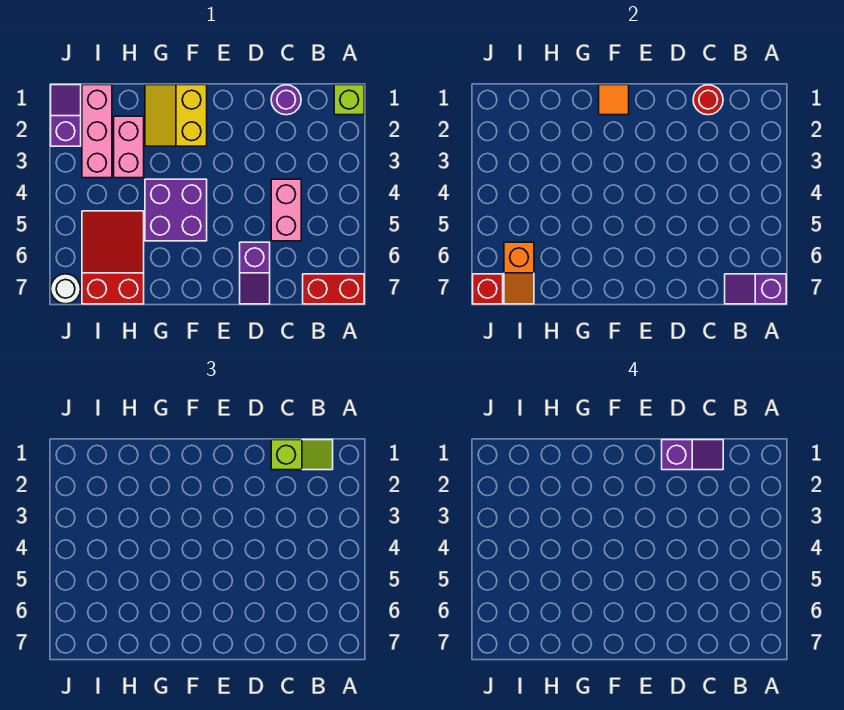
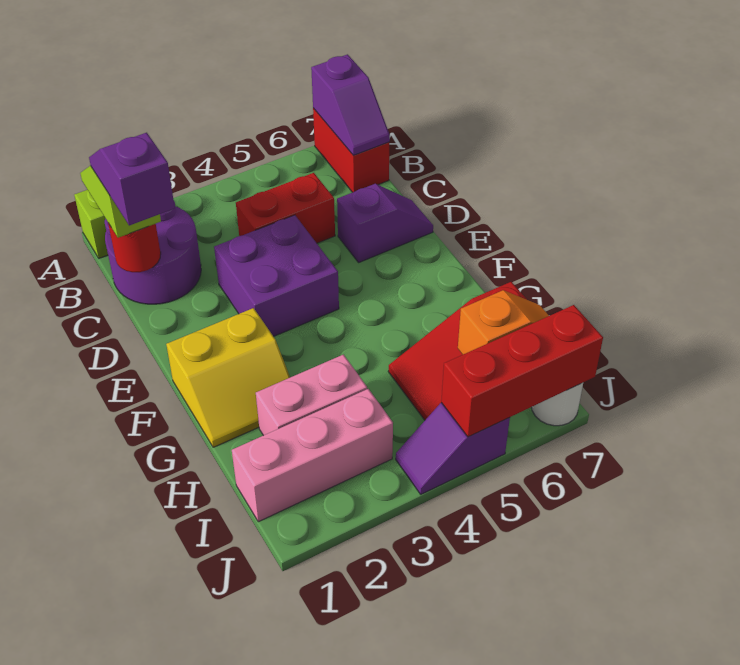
purple round brick C1 level 1 -> purple round brick B1:C2 level 1
pink brick C4:C5 level 1 -> red brick C4:C5 level 1
orange tile F1 level 2 -> none
purple brick F4:G5 level 1 -> purple brick D3:E4 level 1
purple slope J1:J2 level 1 top 2 -> purple slope J4:J5 level 1 top 5
red brick J7 level 2 -> red brick J5:J7 level 2

